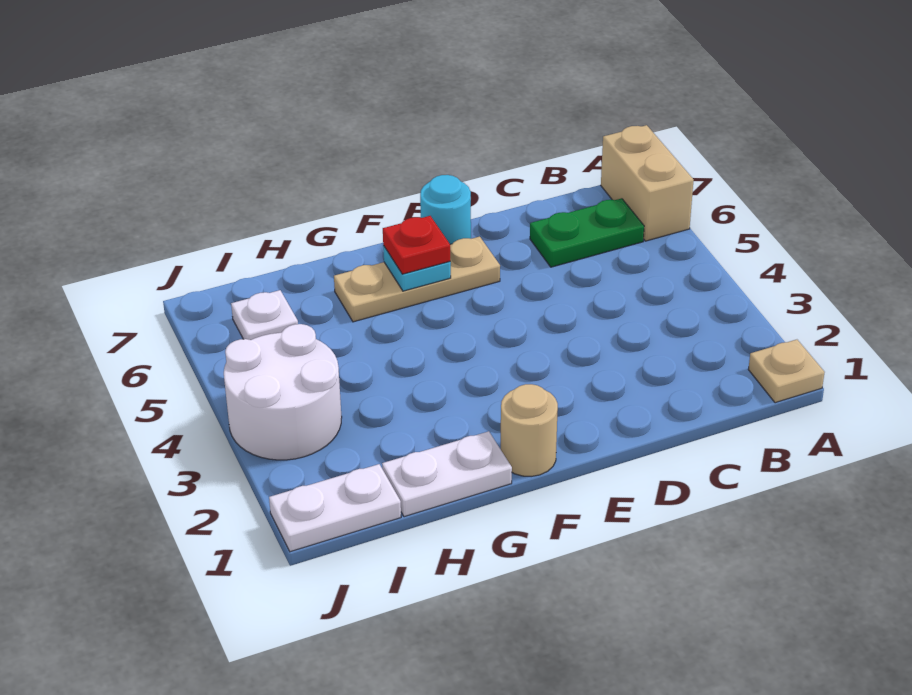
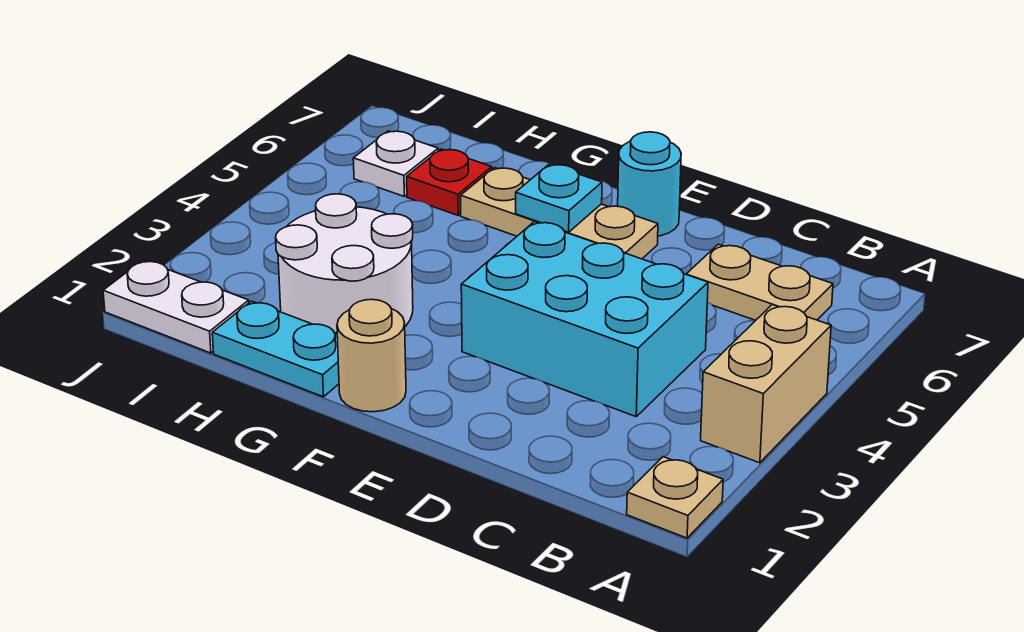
tan brick A6:A7 level 1 -> tan brick A3:A4 level 1
green plate B6:C6 level 1 -> tan plate B6:C6 level 1
none -> cyan brick C3:E4 level 1
red plate F6 level 3 -> red plate H6 level 1
white plate G1:H1 level 1 -> cyan plate G1:H1 level 1
white round brick I3:J4 level 1 -> white round brick G2:H3 level 1

